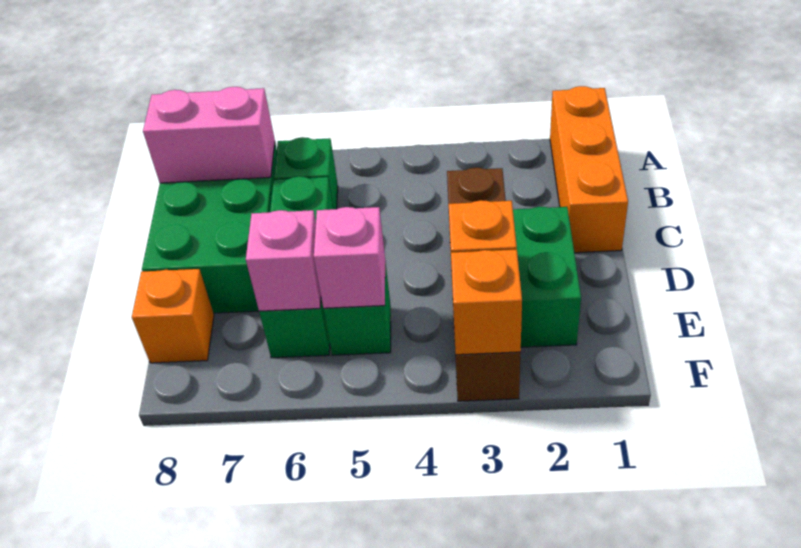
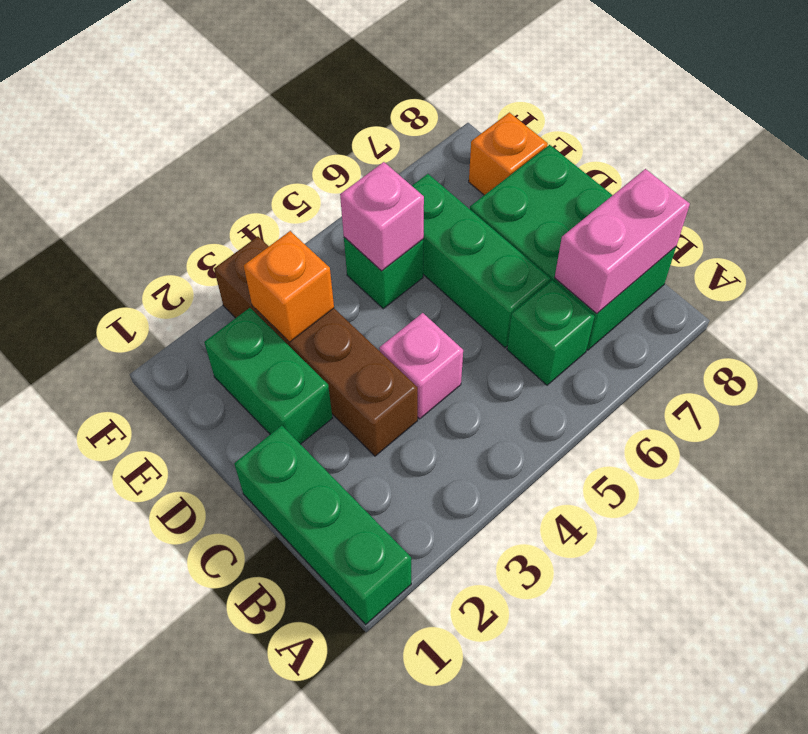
orange brick A1:C1 level 1 -> green brick A1:C1 level 1
pink brick E6 level 2 -> pink brick C4 level 1
orange brick F3 level 2 -> none

